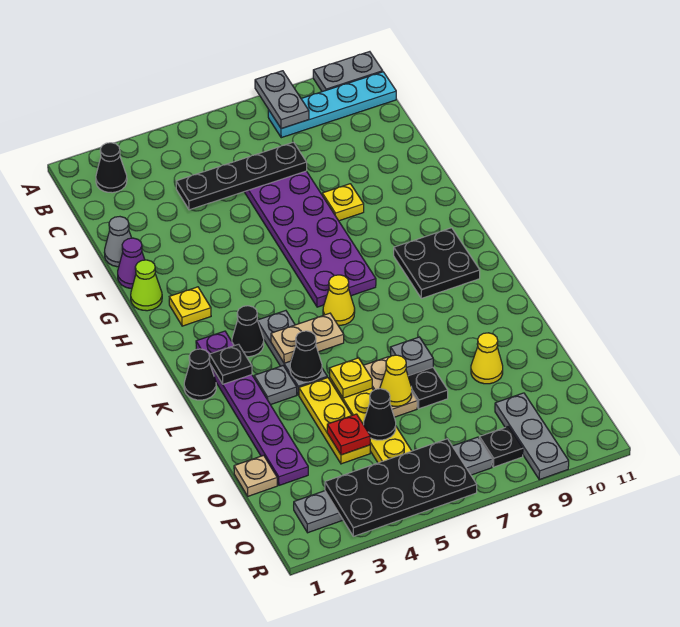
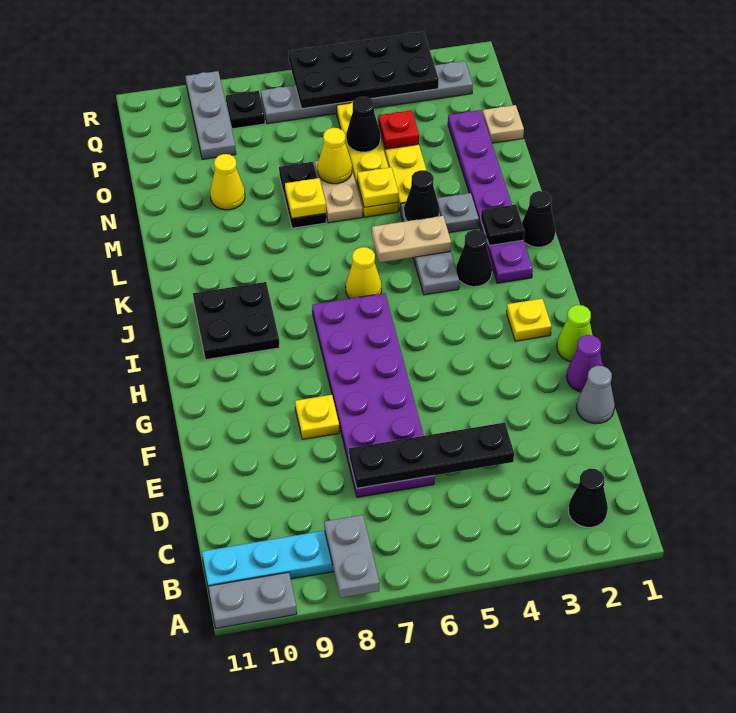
grey plate M7 level 2 -> yellow plate M7 level 2

